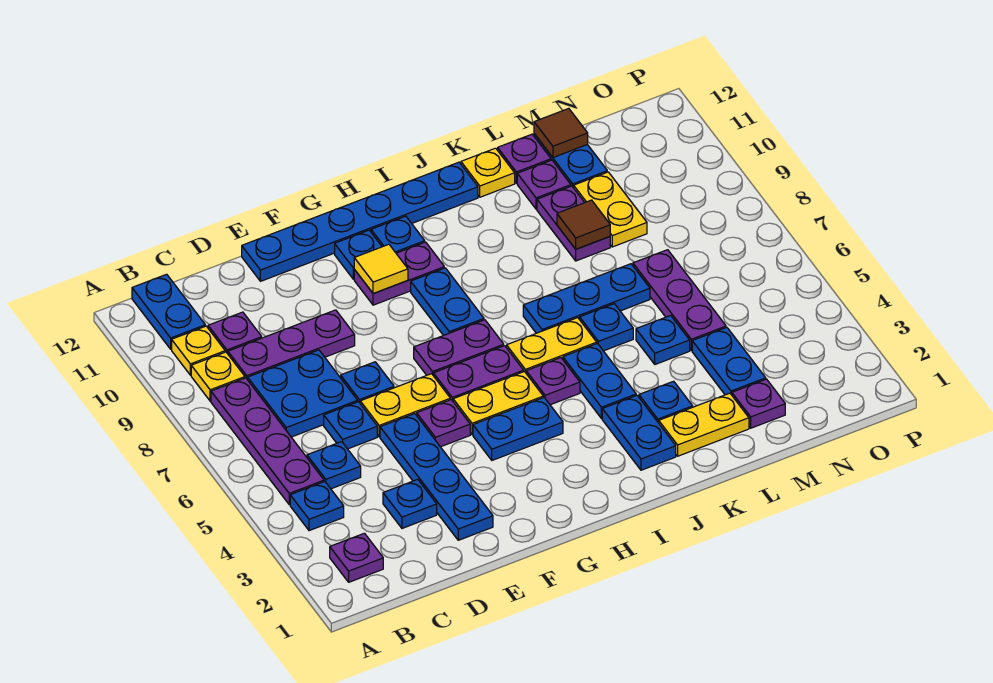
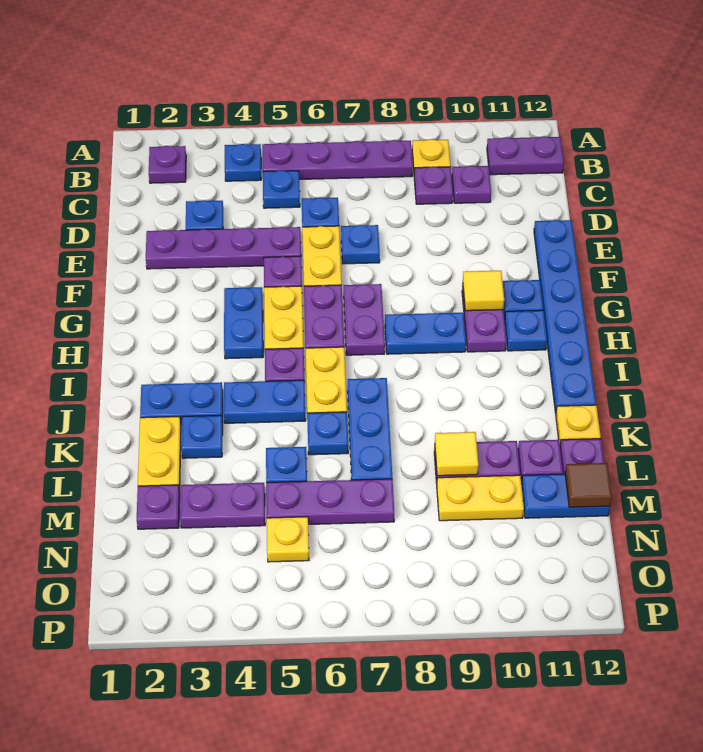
yellow plate B10 level 1 -> yellow plate N5 level 1
blue plate B11:B12 level 1 -> purple plate B11:B12 level 1
blue plate C7:D8 level 1 -> none
purple plate C9:E9 level 1 -> purple plate C9 level 1
blue plate E2:E5 level 1 -> purple plate E2:E5 level 1
brown tile L9 level 2 -> yellow tile L9 level 2
blue plate M3:M4 level 1 -> purple plate M3:M4 level 1

